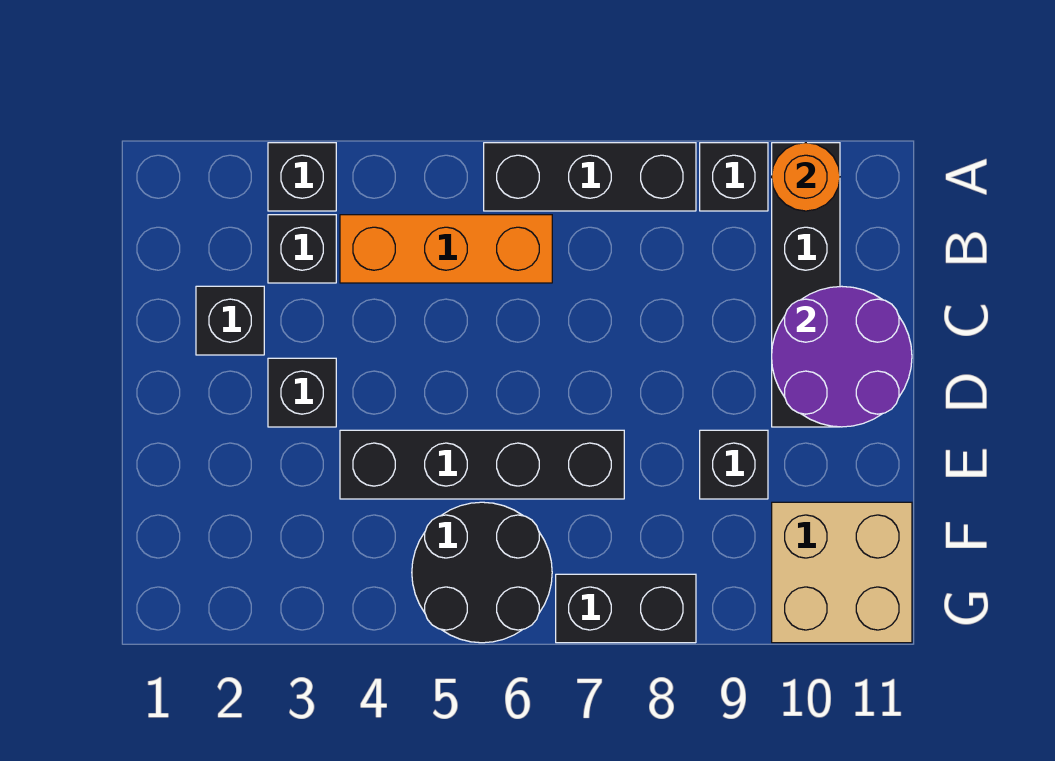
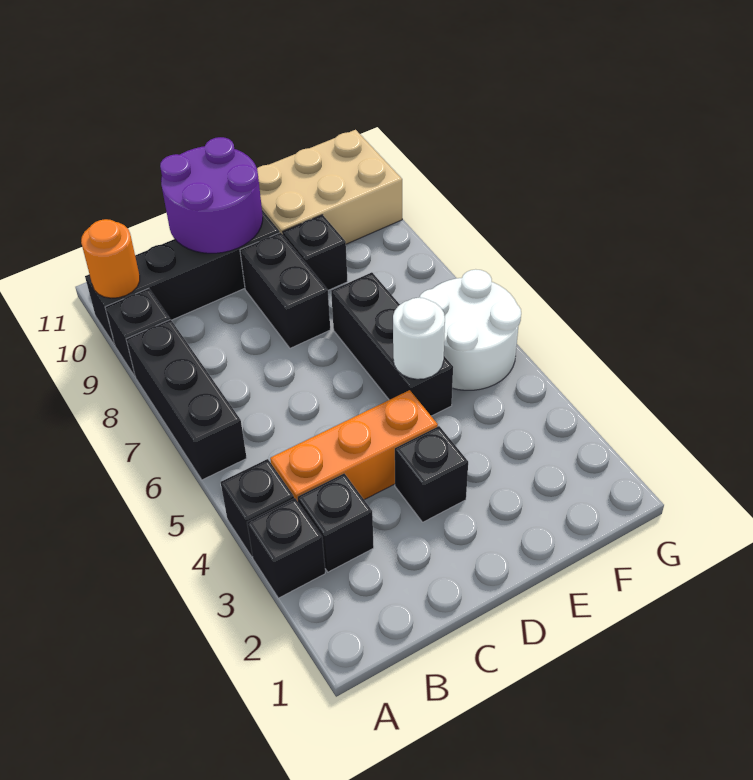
orange brick B4:B6 level 1 -> orange brick B4:D4 level 1
black brick C2 level 1 -> black brick A4 level 1
black brick E4:E7 level 1 -> black brick E5:E7 level 1
none -> white round brick E5 level 2
black round brick F5:G6 level 1 -> white round brick F5:G6 level 1
tan brick F10:G11 level 1 -> tan brick E10:G11 level 1
black brick G7:G8 level 1 -> black brick D8:D9 level 1

